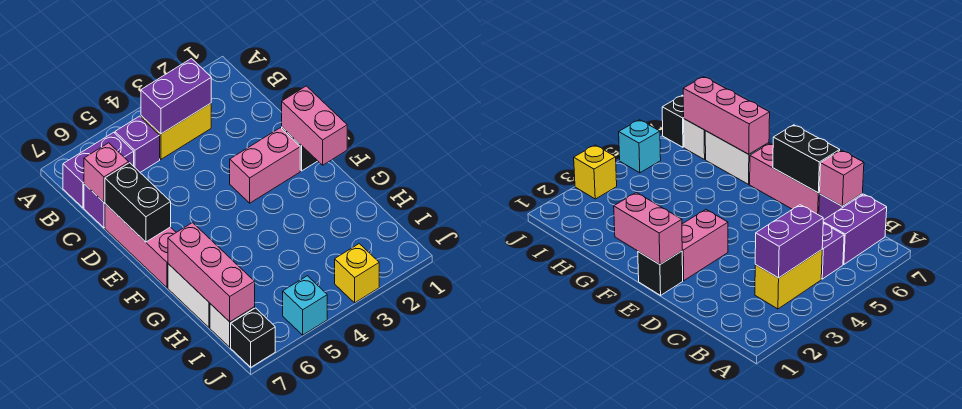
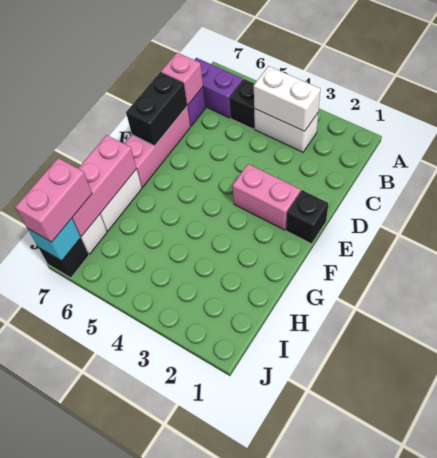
yellow brick B3:B4 level 1 -> white brick B3:B4 level 1
purple brick B3:B4 level 2 -> white brick B3:B4 level 2
purple brick B5 level 1 -> black brick B5 level 1
pink brick E1:F1 level 2 -> pink brick I7:J7 level 3
yellow brick J3 level 1 -> none
cyan brick J5 level 1 -> cyan brick J7 level 2

